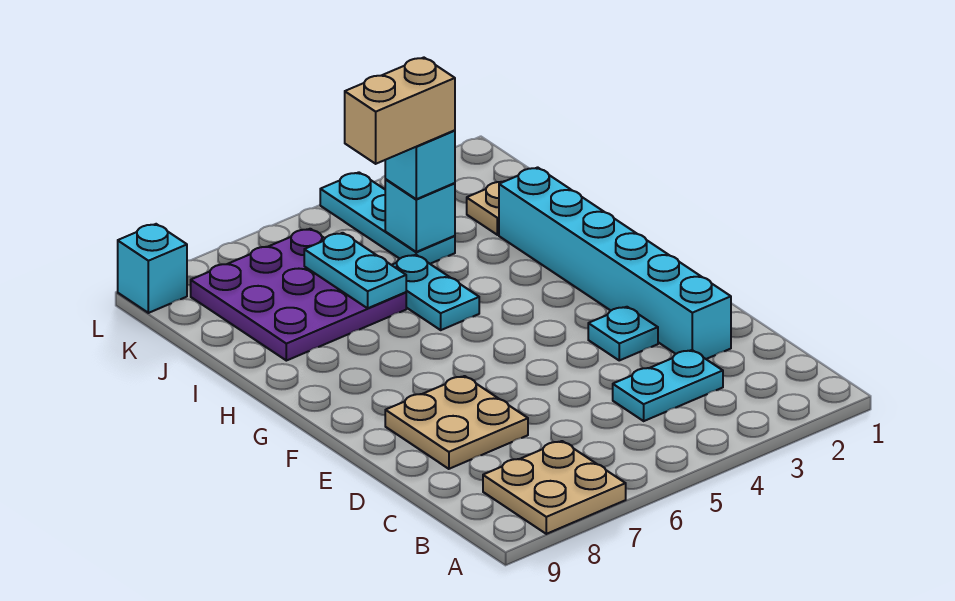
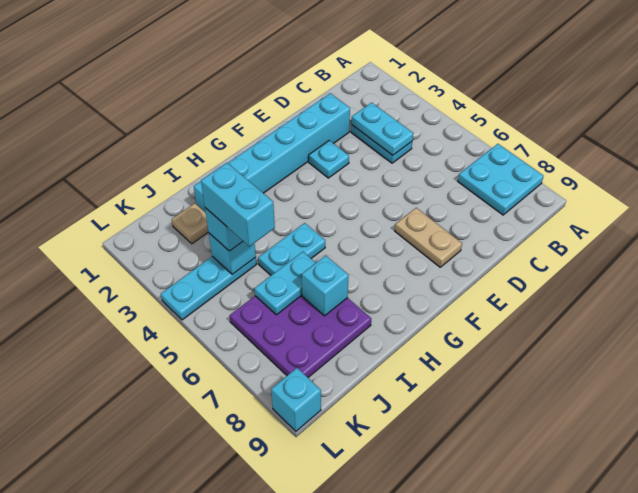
tan plate A7:B8 level 1 -> cyan plate A7:B8 level 1
none -> cyan plate C3:C4 level 2
tan plate D7:E8 level 1 -> tan plate E7:E8 level 1
none -> cyan brick I7 level 2
tan brick J4:J5 level 4 -> cyan brick J4:J5 level 4

